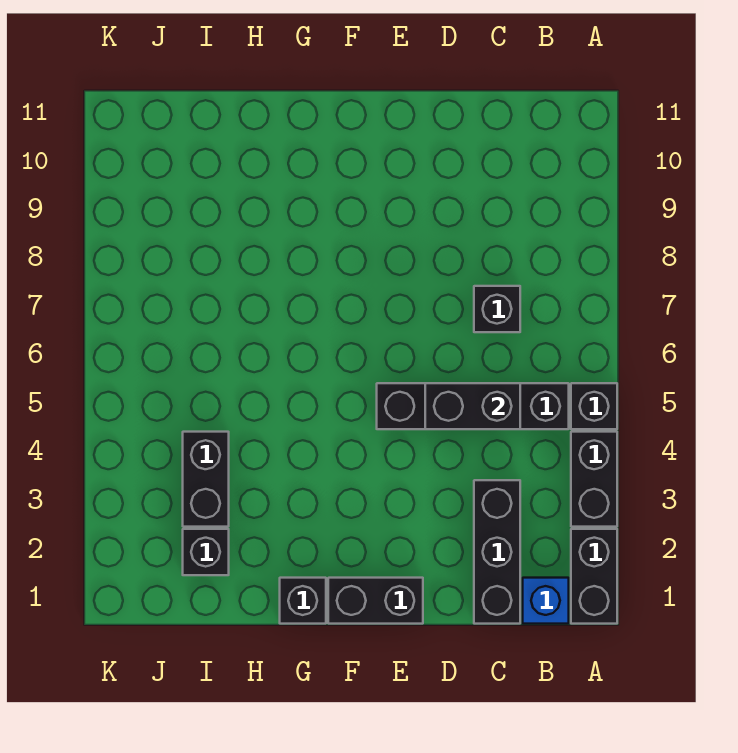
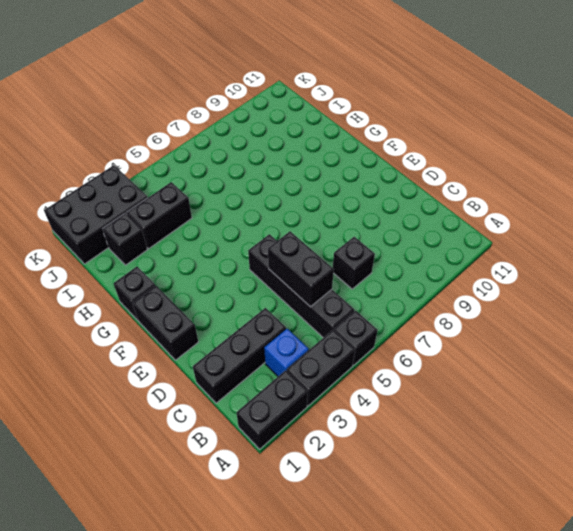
blue brick B1 level 1 -> blue brick B3 level 1
none -> black brick J1:K3 level 1

